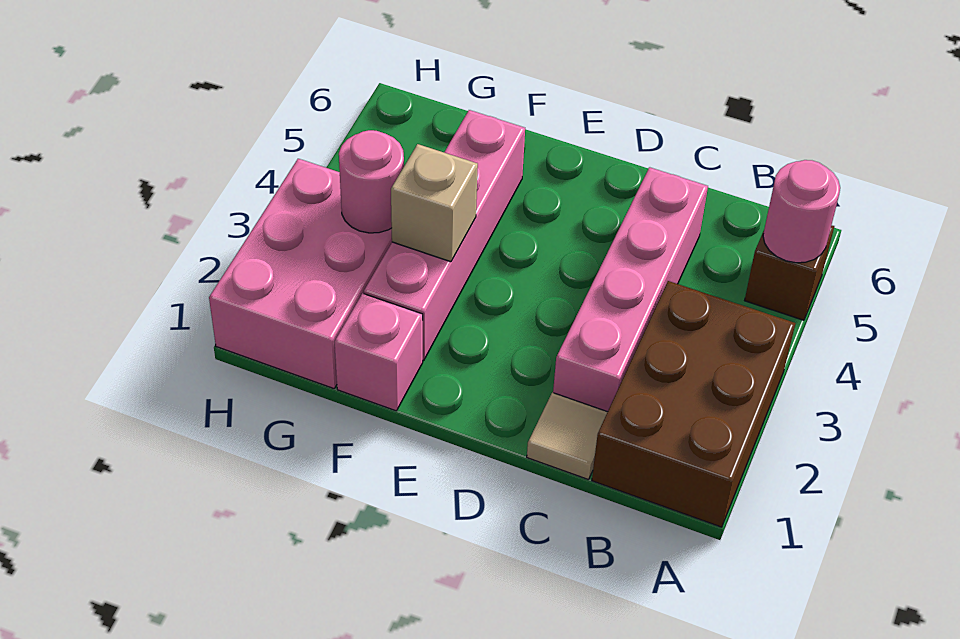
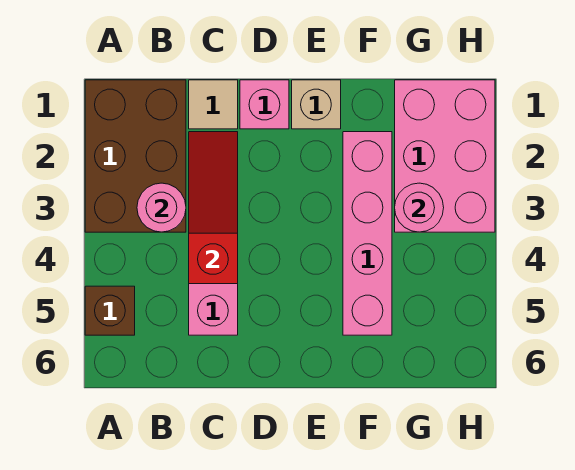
pink round brick A5 level 2 -> pink round brick B3 level 2
none -> red slope C2:C4 level 2 top 4
pink brick F1 level 1 -> pink brick D1 level 1
tan brick F3 level 2 -> tan brick E1 level 1

